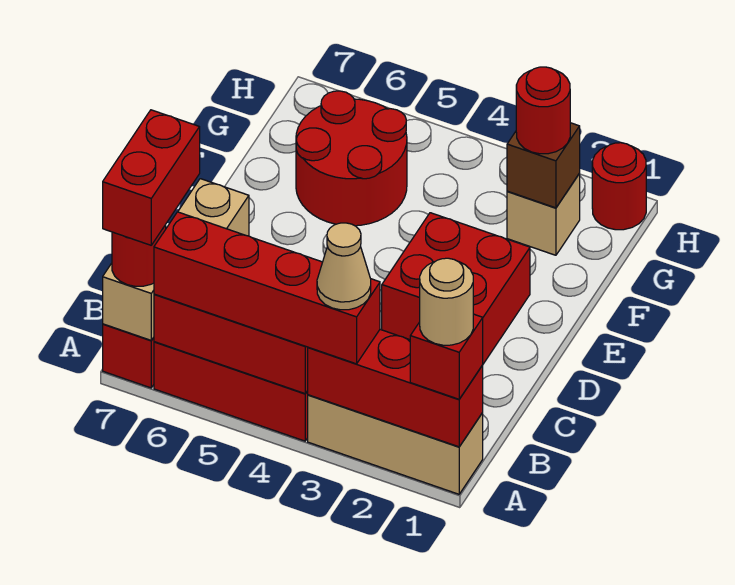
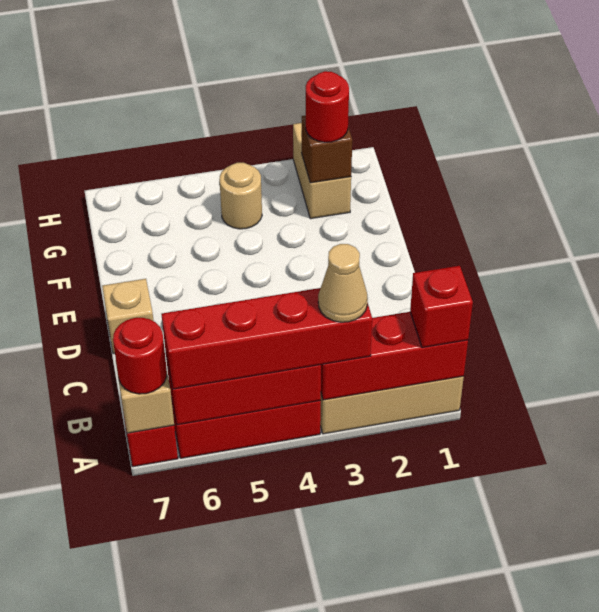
tan round brick A1 level 4 -> tan round brick G4 level 1
red brick A7:B7 level 4 -> none
red brick D2:E3 level 1 -> none
red round brick F5:G6 level 1 -> none
tan brick G2 level 1 -> tan brick G2:H2 level 1
red round brick H1 level 1 -> none

